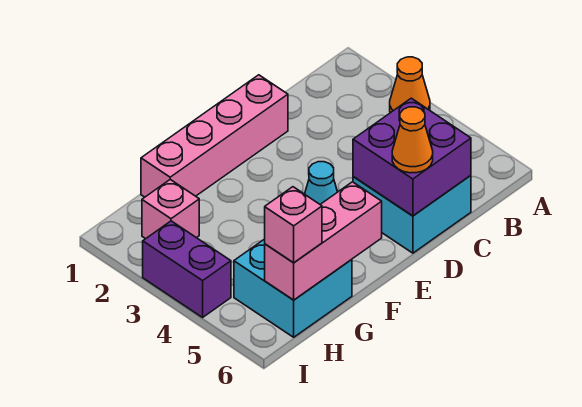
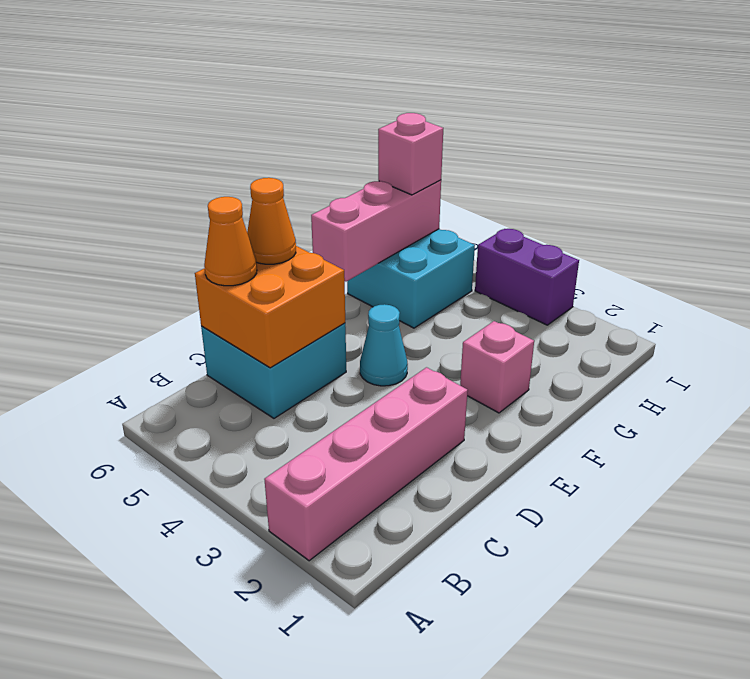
orange cone A3 level 1 -> orange cone C6 level 3
purple brick C5:D6 level 2 -> orange brick C5:D6 level 2
pink brick D1:G1 level 1 -> pink brick A2:D2 level 1
pink brick H2 level 1 -> pink brick F2 level 1

